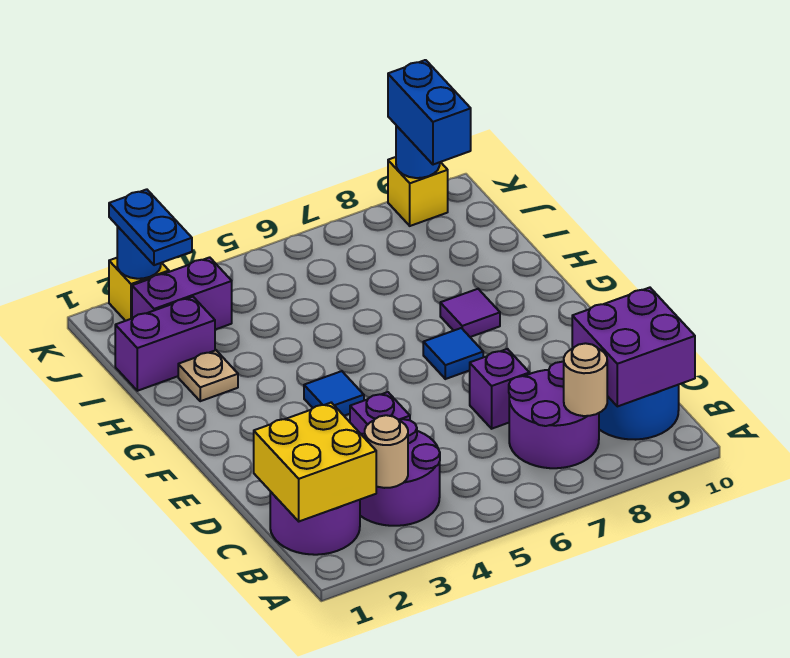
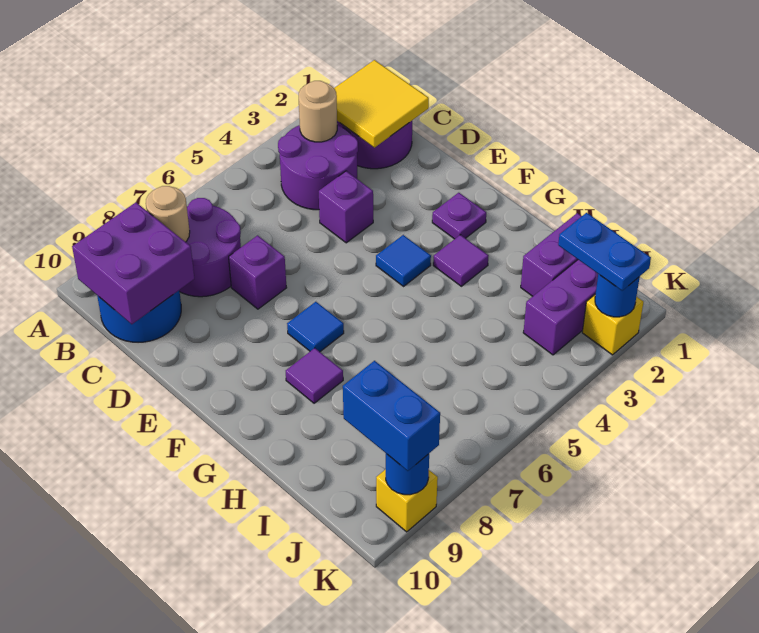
yellow brick B1:C2 level 2 -> yellow tile B1:C2 level 2
none -> purple plate F2 level 1
none -> purple tile G3 level 1
tan plate H2 level 1 -> none

